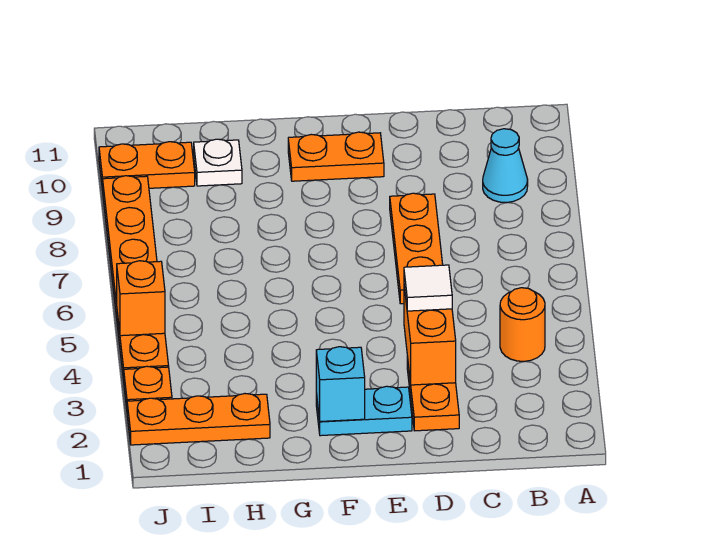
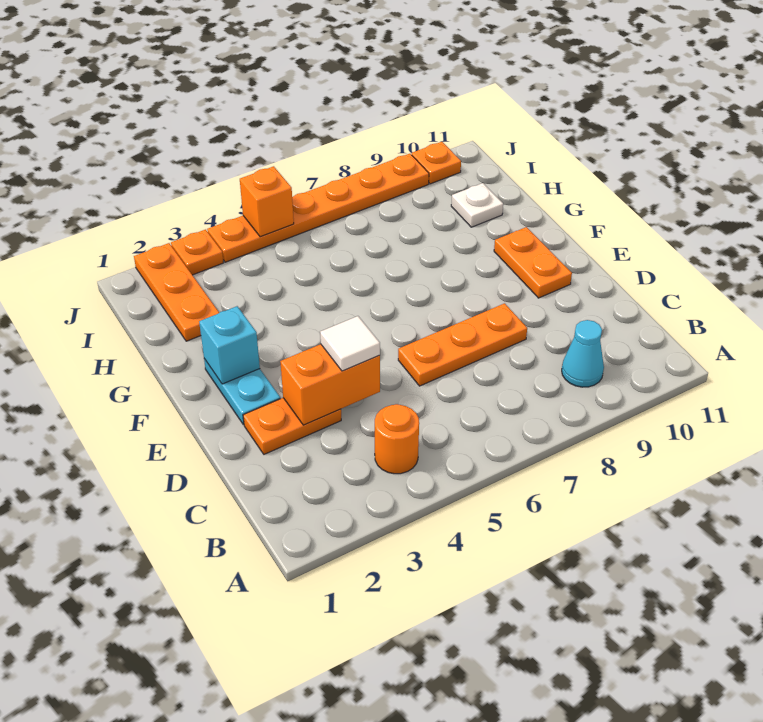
orange plate I10:J10 level 1 -> orange plate J10 level 1

